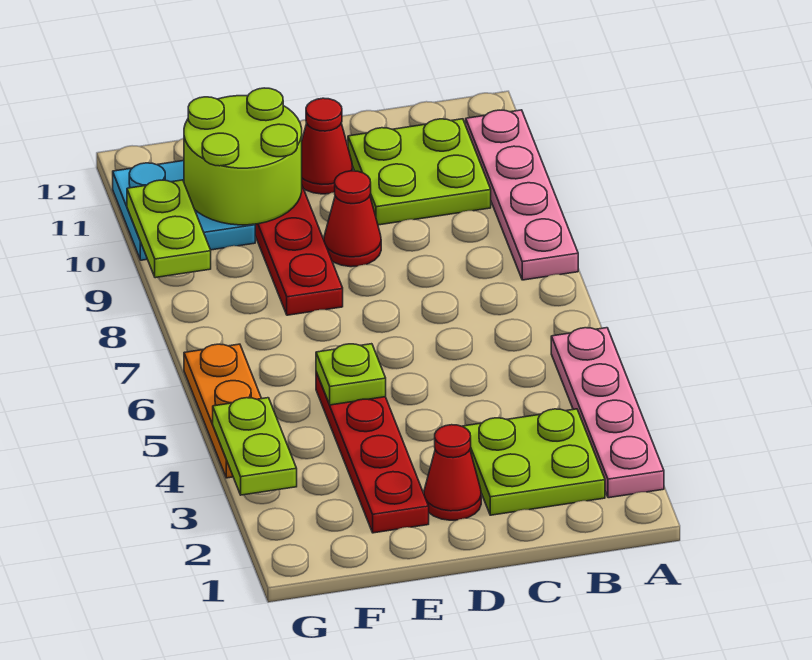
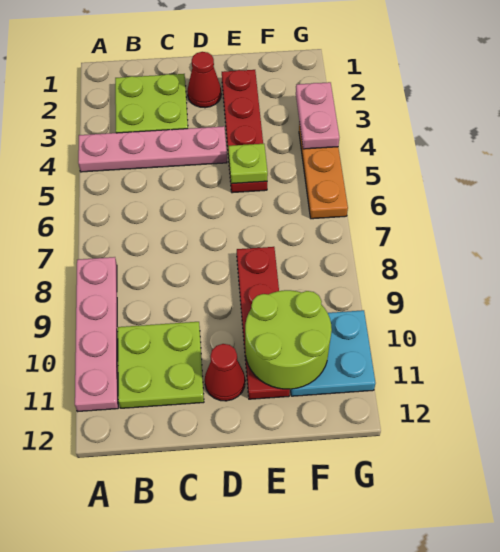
pink plate A2:A5 level 1 -> pink plate A4:D4 level 1
red cone D9 level 1 -> none
lime plate G3:G4 level 2 -> pink plate G3:G4 level 2
lime plate G9:G10 level 2 -> none

